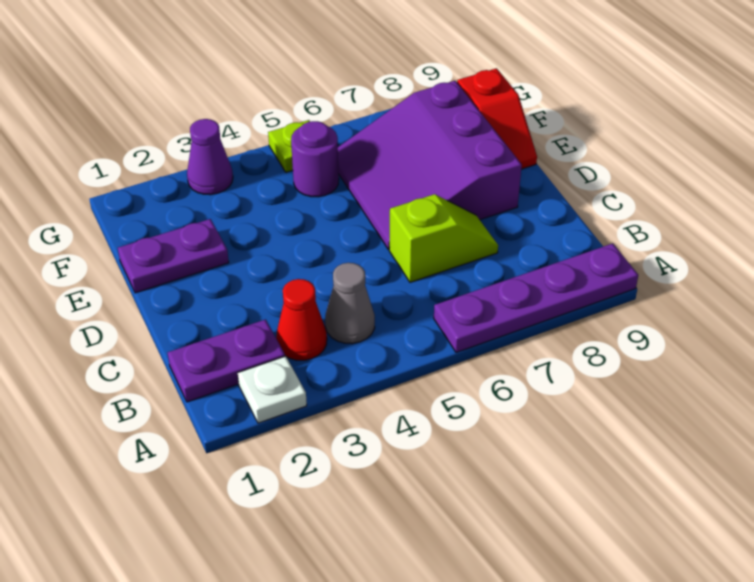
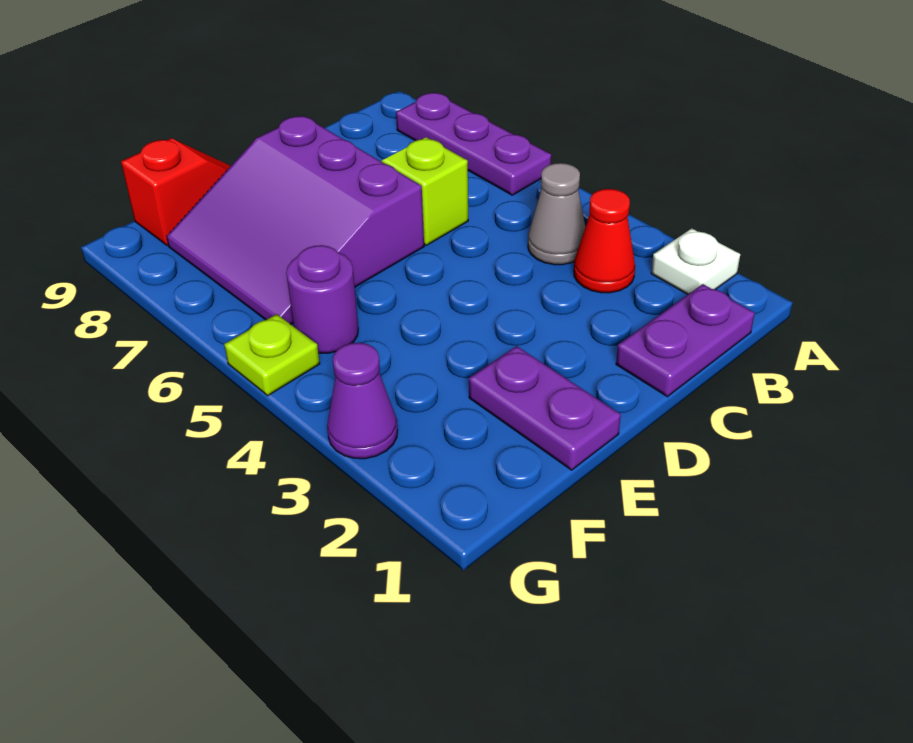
purple plate A6:A9 level 1 -> purple plate A6:A8 level 1
purple plate B1:B2 level 1 -> purple plate B1:C1 level 1
purple slope D6:F8 level 1 top 8 -> purple slope D6:F8 level 1 top D

